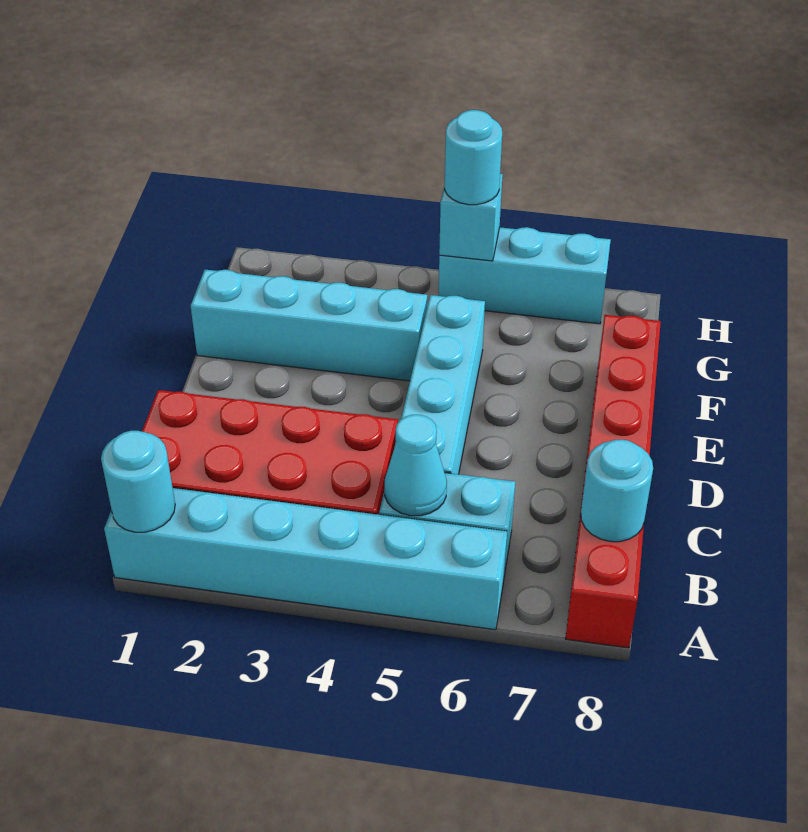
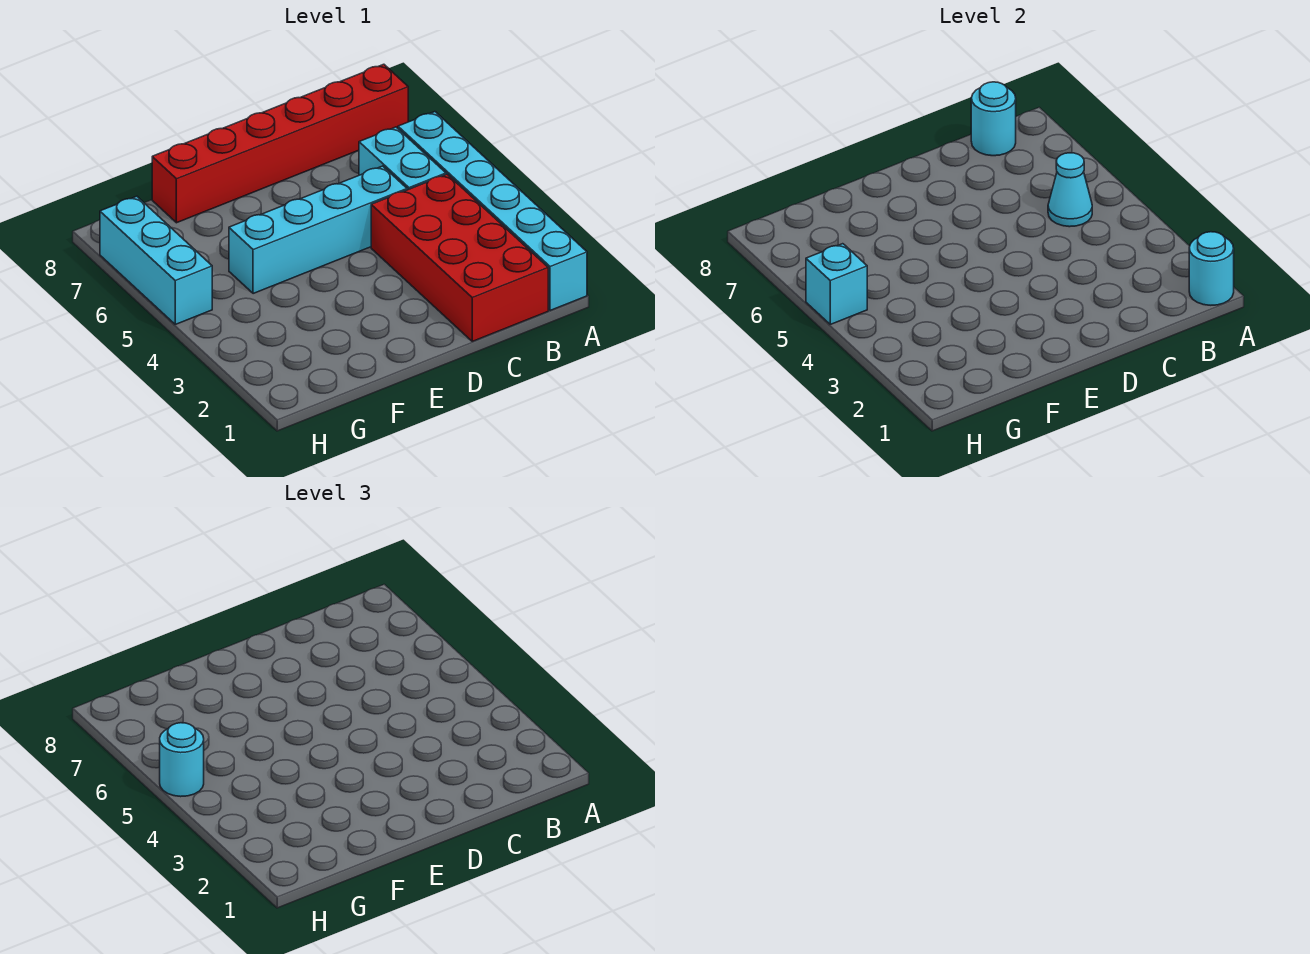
cyan brick F1:F4 level 1 -> none

